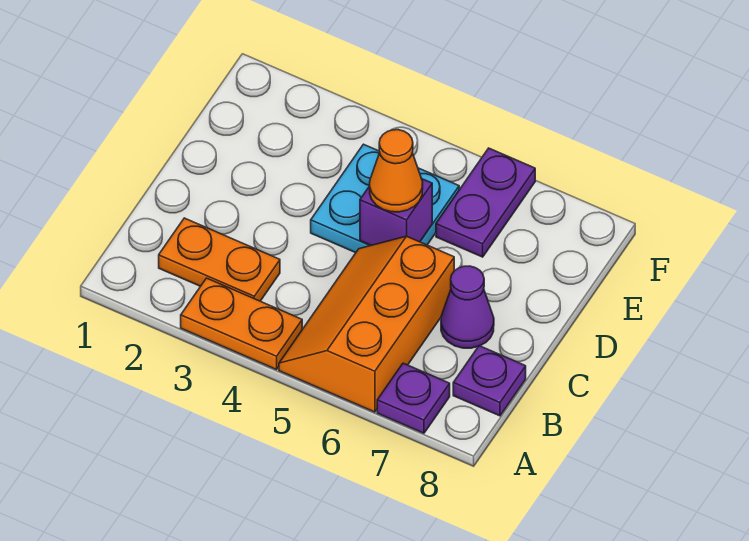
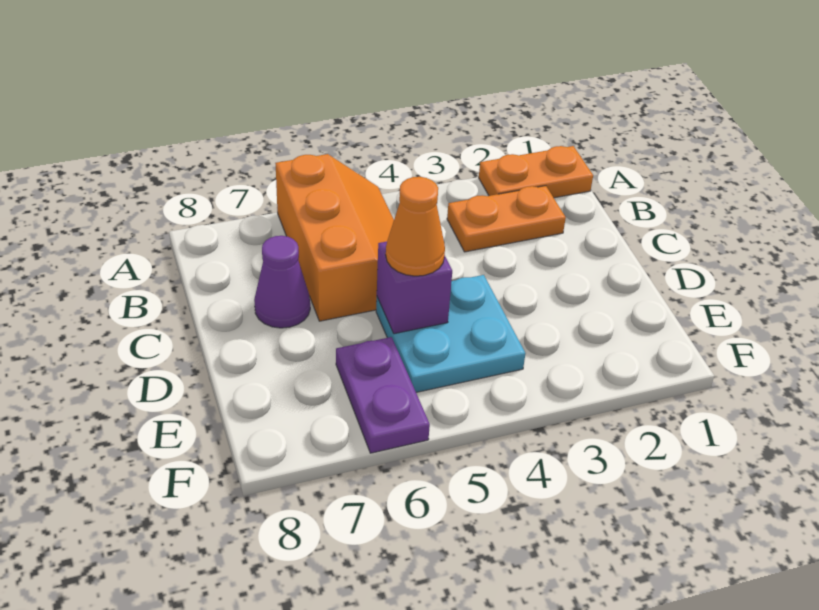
orange plate A3:A4 level 1 -> orange plate A1:A2 level 1
purple plate A7 level 1 -> none
purple plate B8 level 1 -> none

